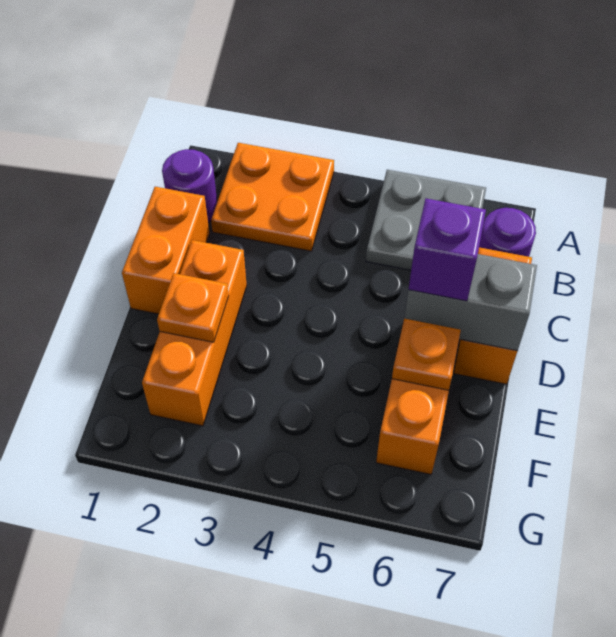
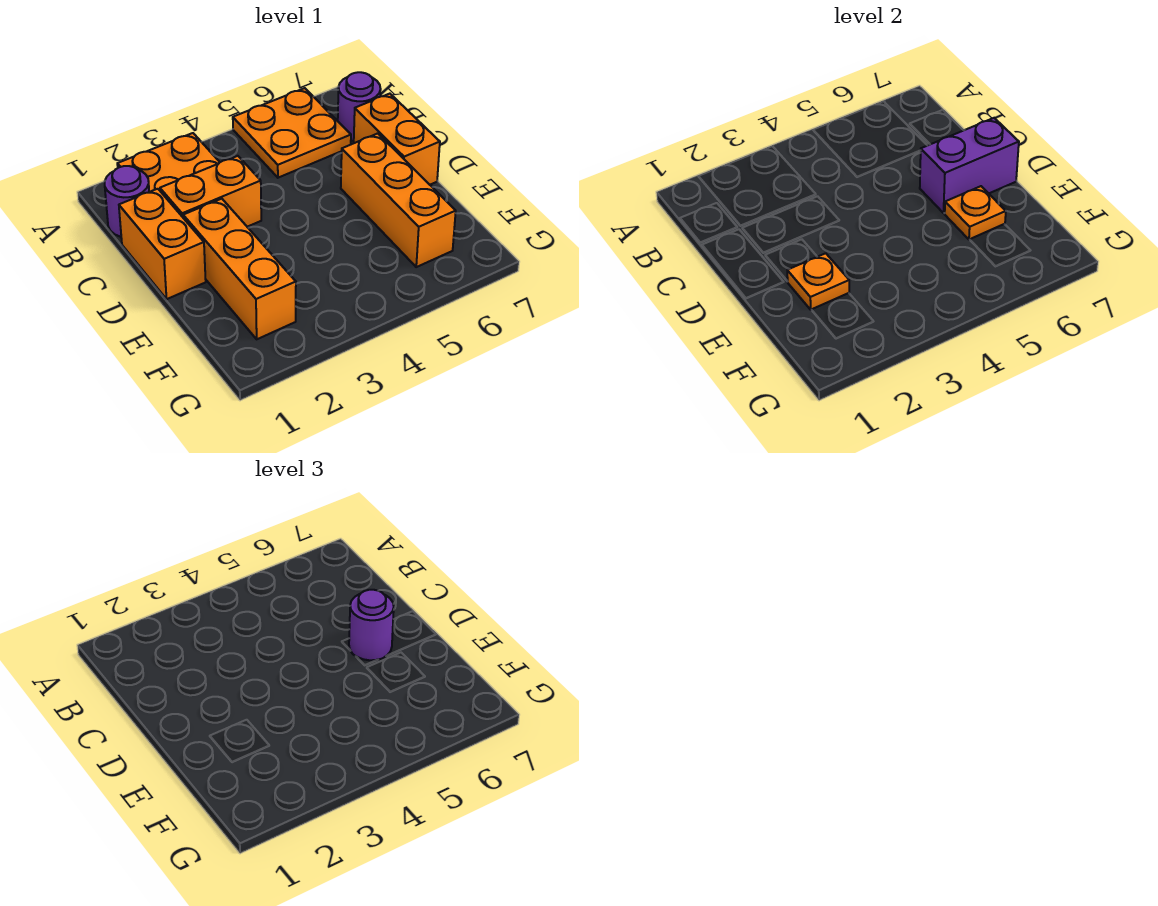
grey plate A5:B6 level 1 -> orange plate A5:B6 level 1
none -> orange brick C2:C3 level 1
grey brick D6:D7 level 2 -> purple brick D6:D7 level 2
purple brick D6 level 3 -> purple round brick D6 level 3

